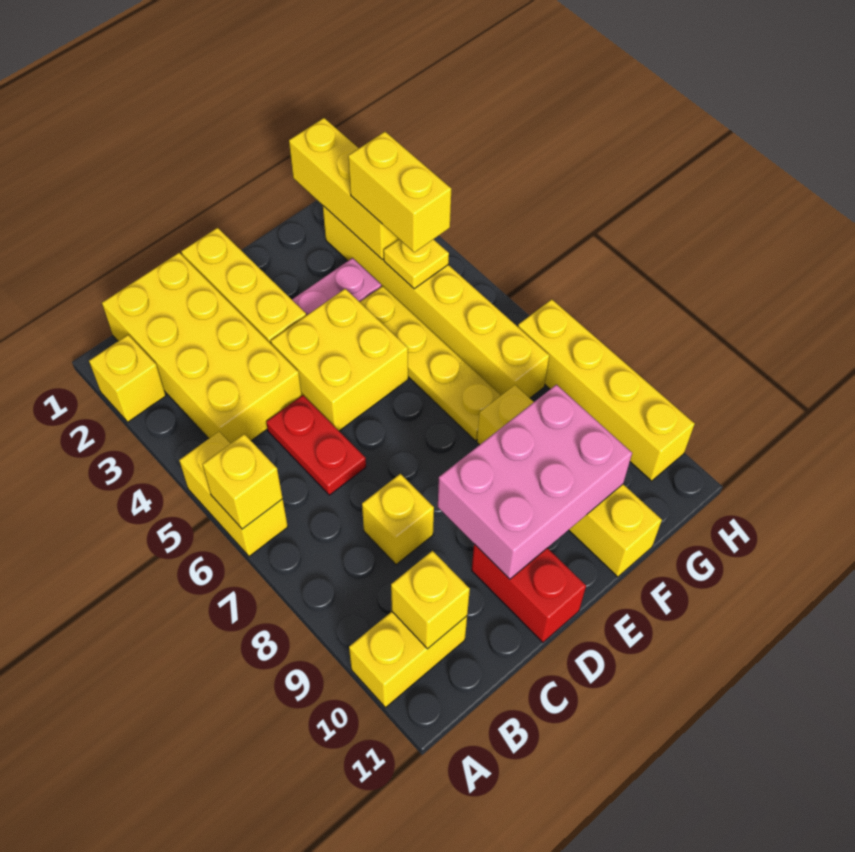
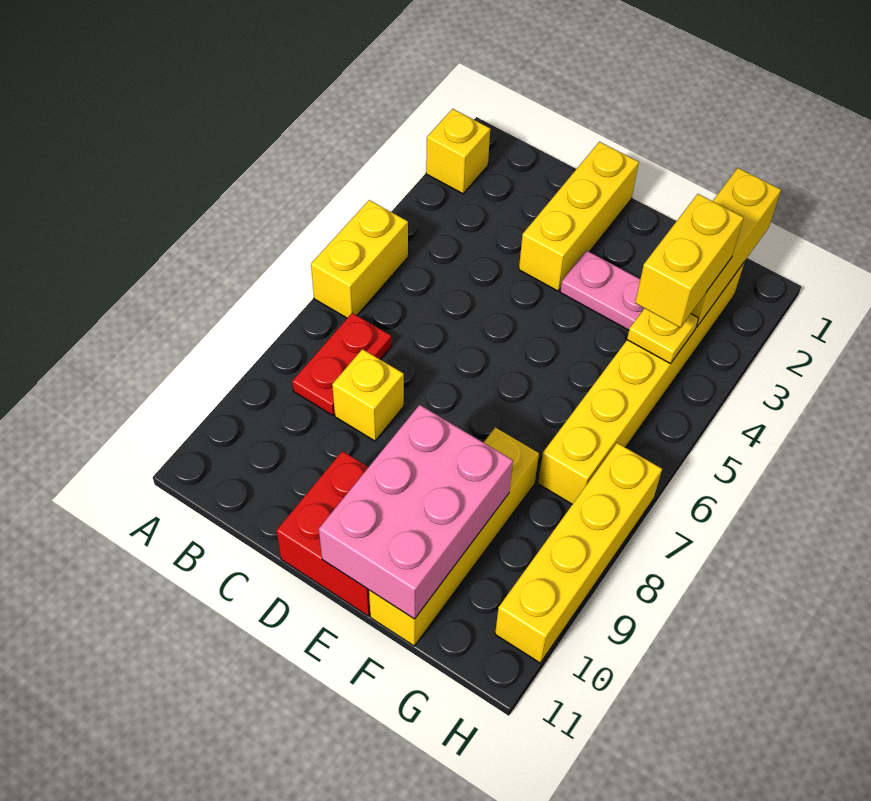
yellow brick A6 level 2 -> none
yellow brick A10:B10 level 1 -> none
yellow brick B1:C4 level 1 -> none
yellow brick B10 level 2 -> none
red plate C5:C6 level 1 -> red plate B7:B8 level 1
yellow brick D4:E5 level 1 -> none
pink brick D9:F10 level 2 -> pink brick E9:F11 level 2
red brick D10:D11 level 1 -> red brick D10:E11 level 1
yellow plate F4:F7 level 1 -> none

